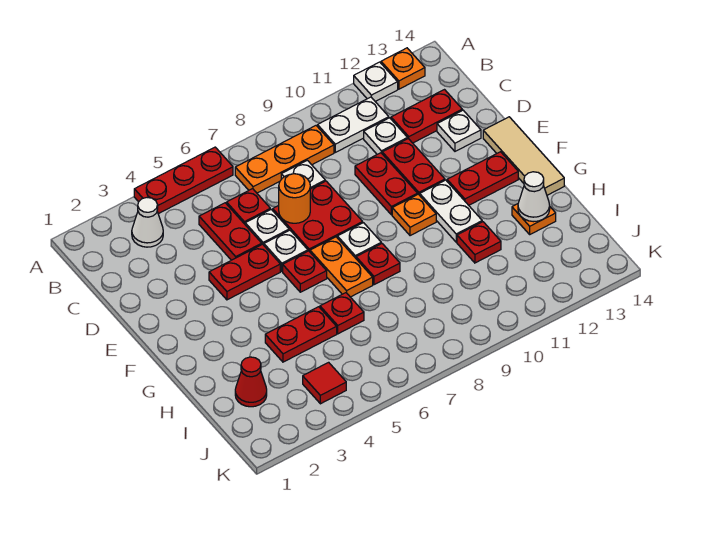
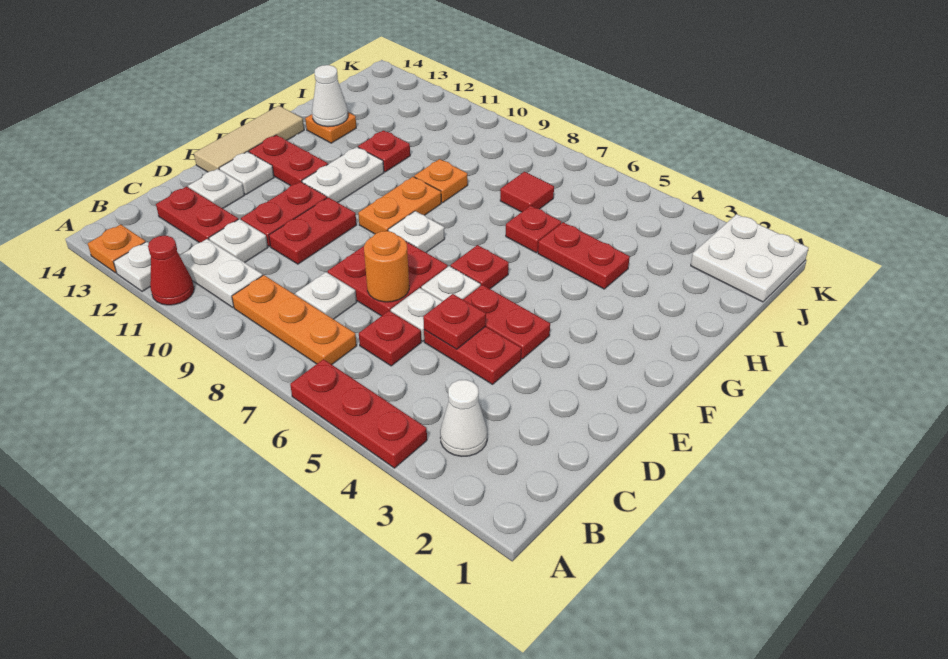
red plate C5:D5 level 1 -> red plate D4:D5 level 1
none -> white plate E13 level 1
orange plate F7:G7 level 1 -> orange plate F9:G9 level 1
orange plate F10 level 1 -> orange plate H9 level 1
red plate G8 level 1 -> red plate D5 level 2
red cone I2 level 1 -> red cone A11 level 1
none -> white plate J1:K2 level 1
red tile J4 level 1 -> red tile I7 level 1

